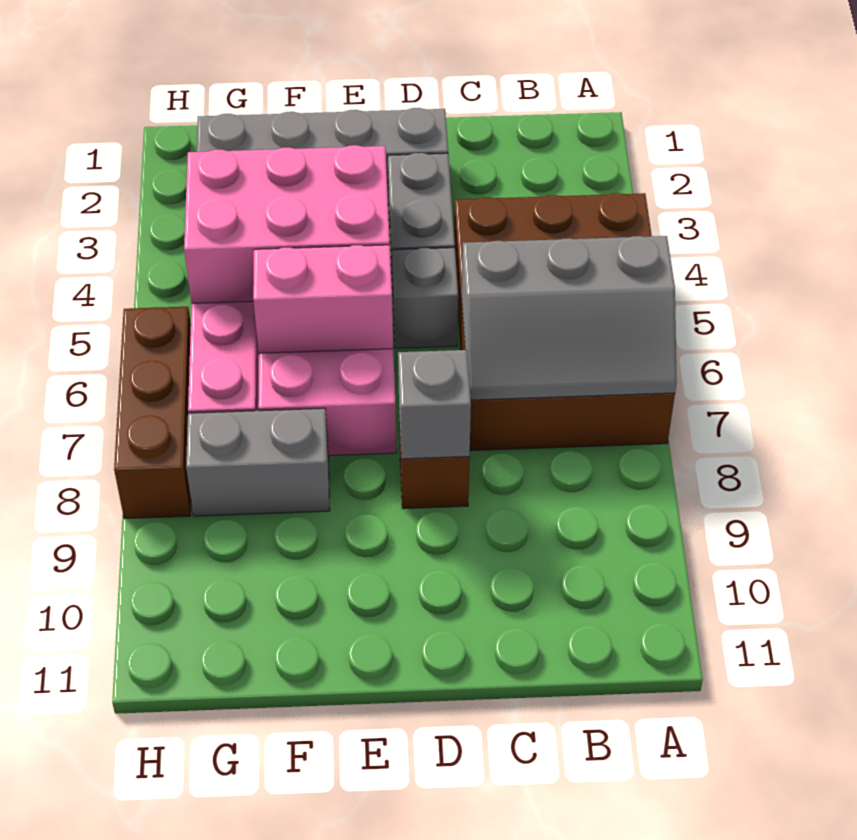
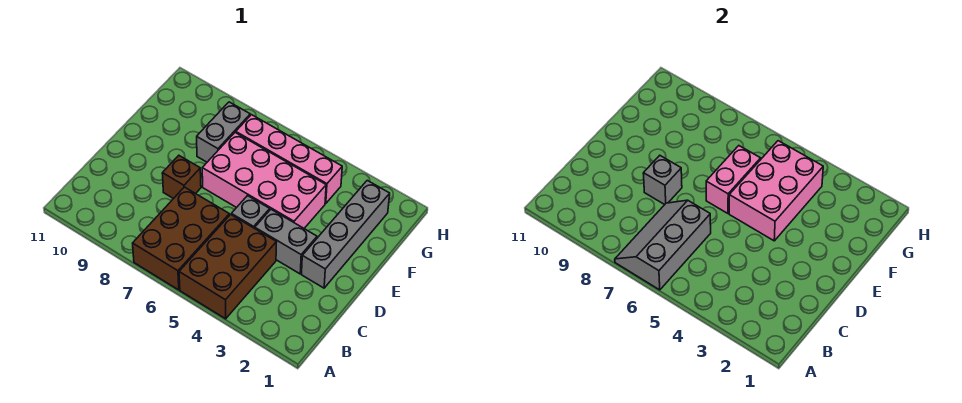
brown brick H6:H8 level 1 -> none

